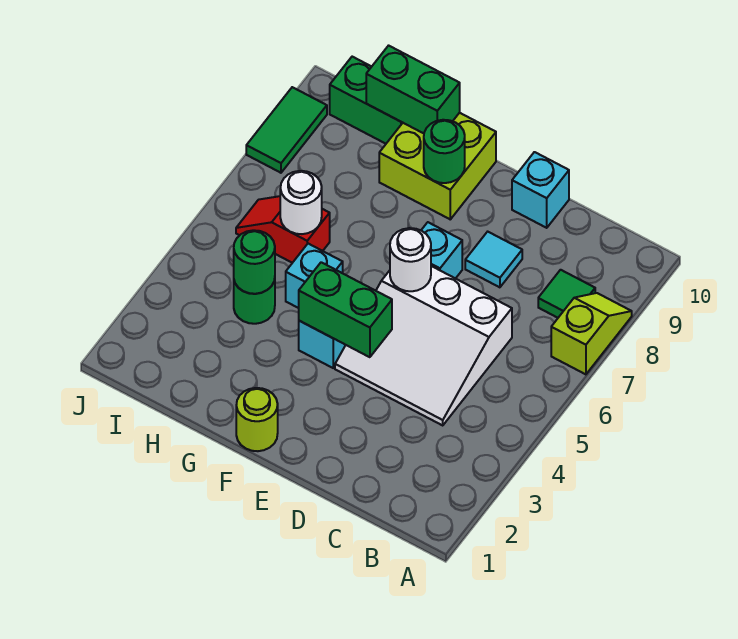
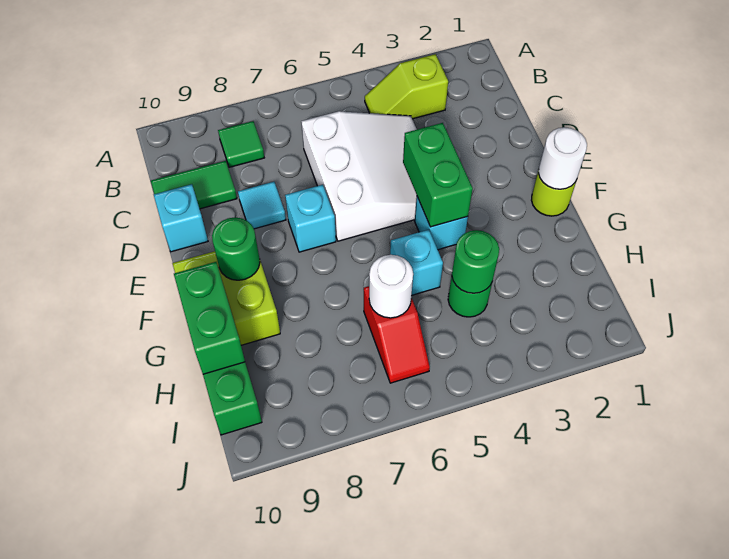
lime slope A7:A8 level 1 top 7 -> lime slope B3:B4 level 1 top 3
white round brick E6 level 2 -> white round brick F1 level 2
green tile J8:J9 level 1 -> green tile C9:C10 level 1

